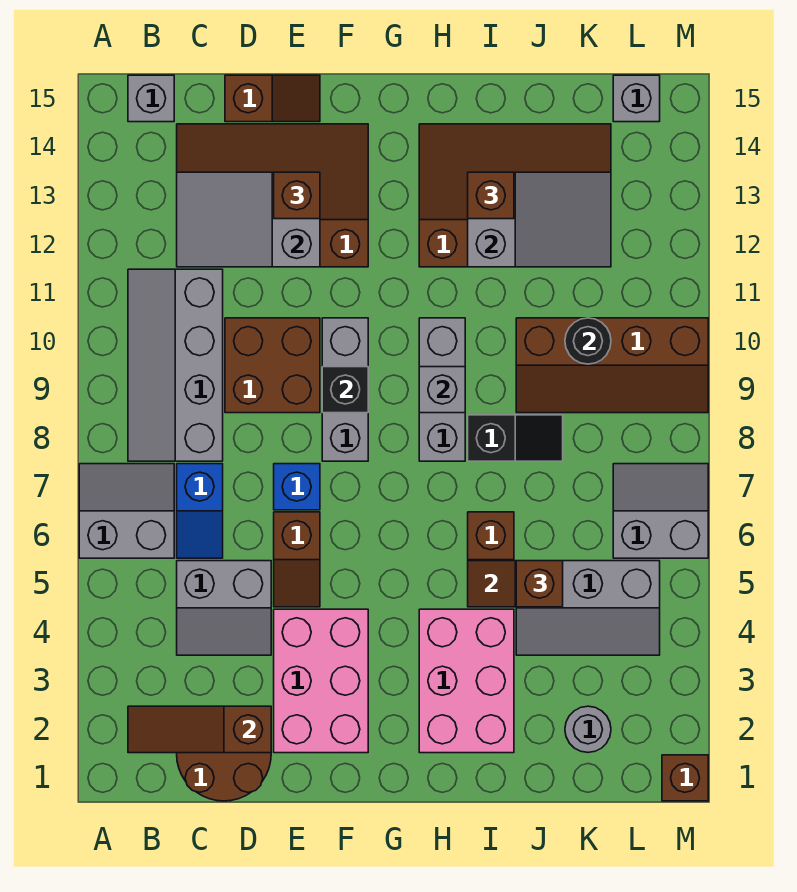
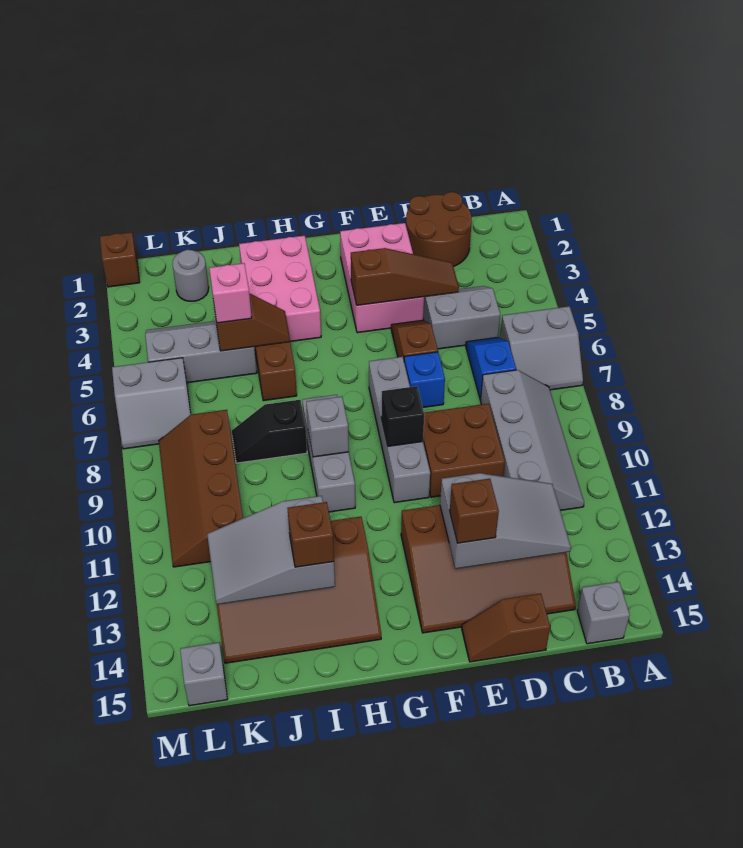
brown slope B2:D2 level 2 top D -> brown slope D4:F4 level 2 top F
grey brick F8:F10 level 1 -> grey brick F7:F10 level 1
brown brick J5 level 3 -> pink brick J5 level 3
brown slope J9:M10 level 1 top 10 -> brown slope K8:L11 level 1 top K
black round brick K10 level 2 -> none

